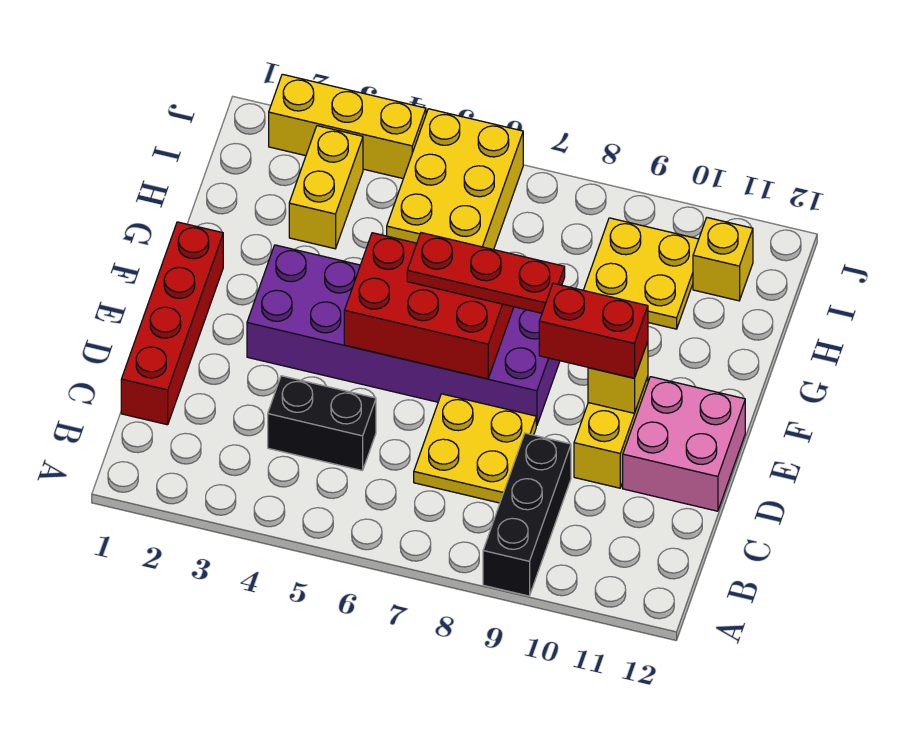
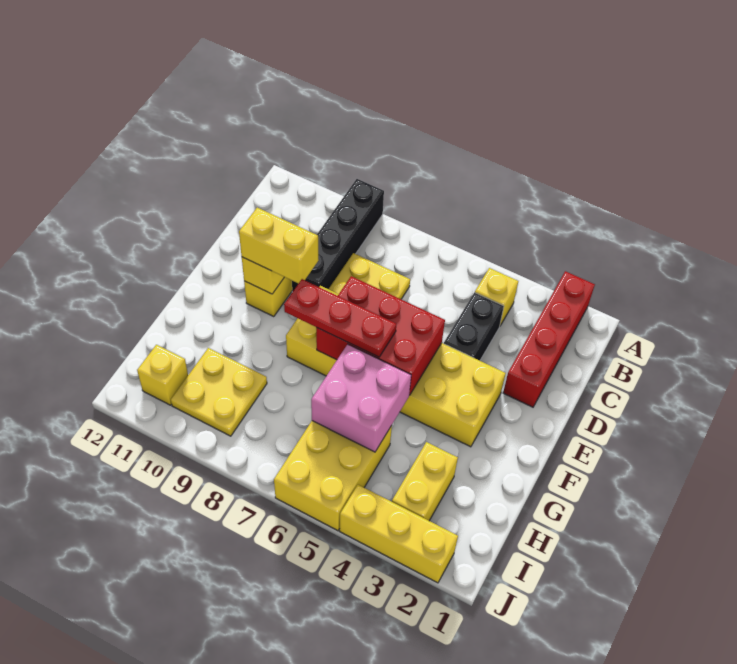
black brick A9:C9 level 1 -> black brick A9:D9 level 1
none -> yellow brick B4 level 1
red brick C1:F1 level 1 -> red brick A2:D2 level 1
black brick C4:C5 level 1 -> black brick C4:D4 level 1
pink brick D11:E12 level 1 -> pink brick G5:H6 level 2
purple brick E3:F8 level 1 -> yellow brick E3:F8 level 1
red brick E9:E10 level 3 -> yellow brick E9:E10 level 3

